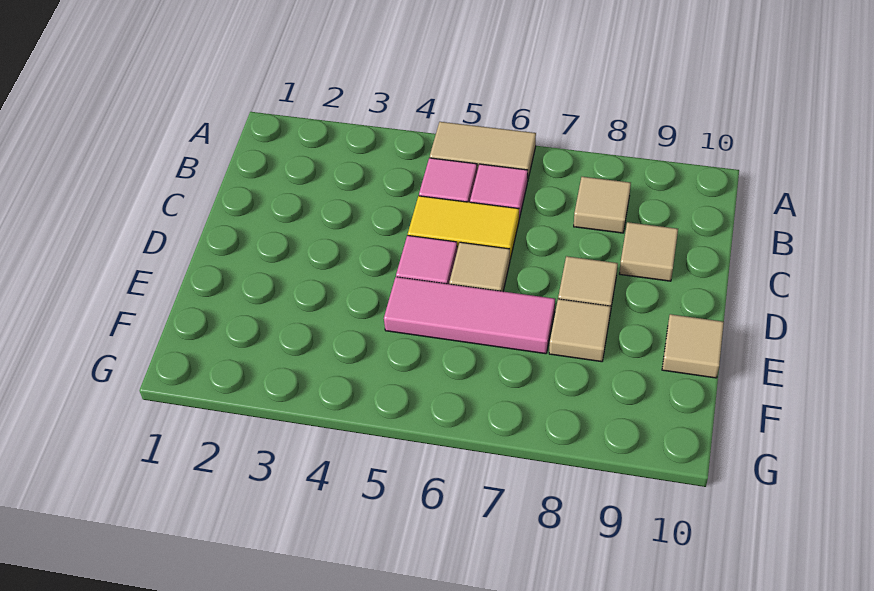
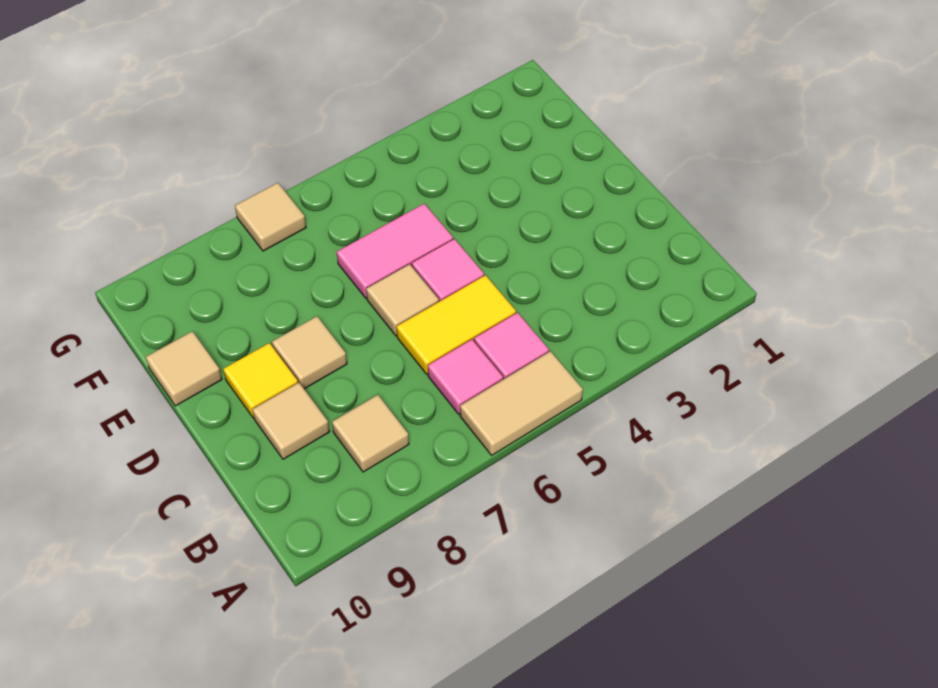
none -> yellow tile D9 level 1
pink tile E5:E7 level 1 -> pink tile E5:E6 level 1
tan tile E8 level 1 -> tan tile G7 level 1

